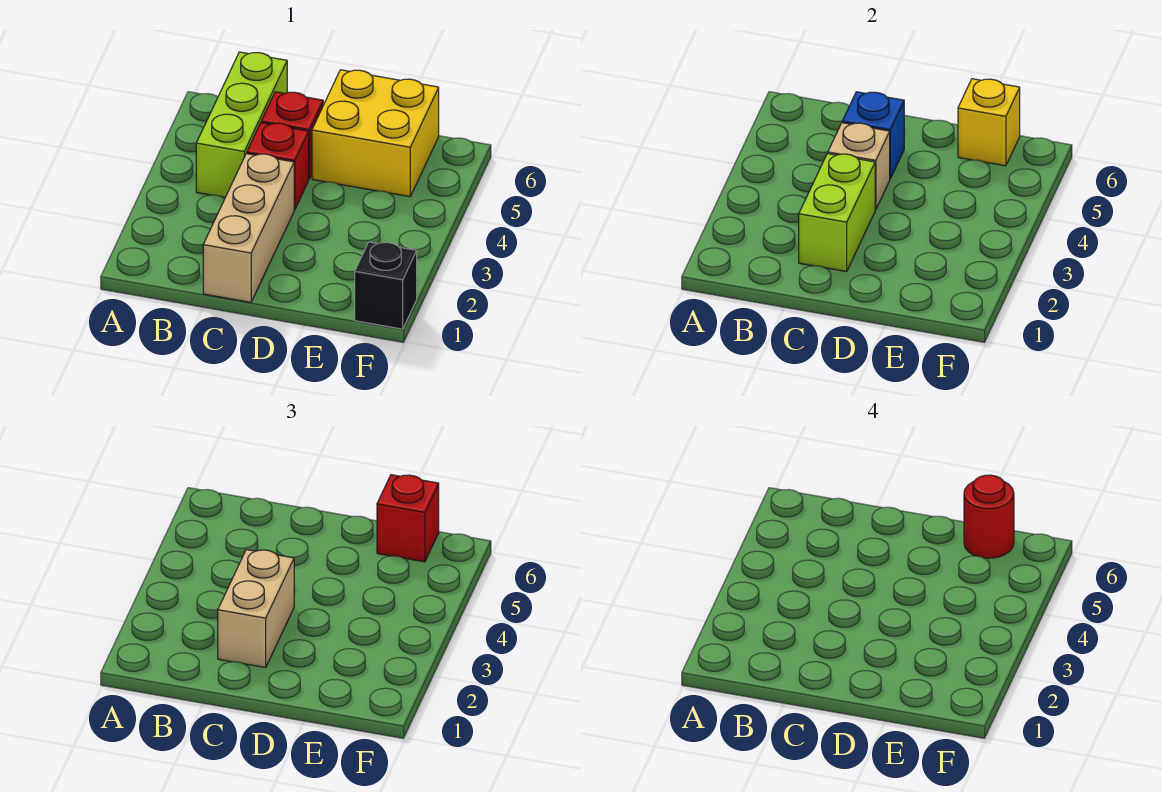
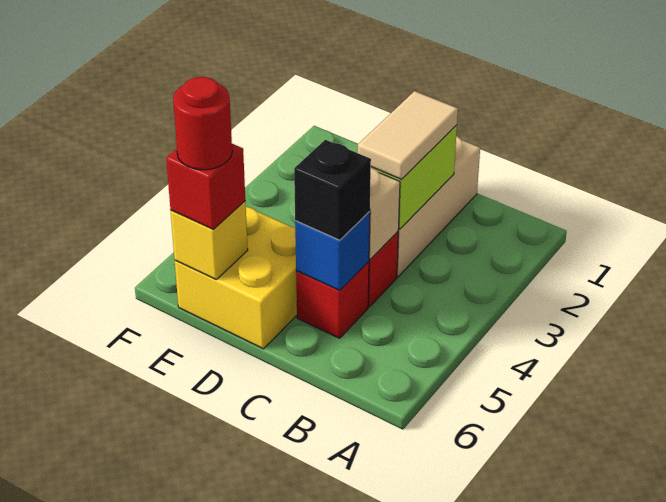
lime brick B4:B6 level 1 -> none
tan brick C2:C3 level 3 -> tan tile C2:C3 level 3
black brick F1 level 1 -> black brick C5 level 3

